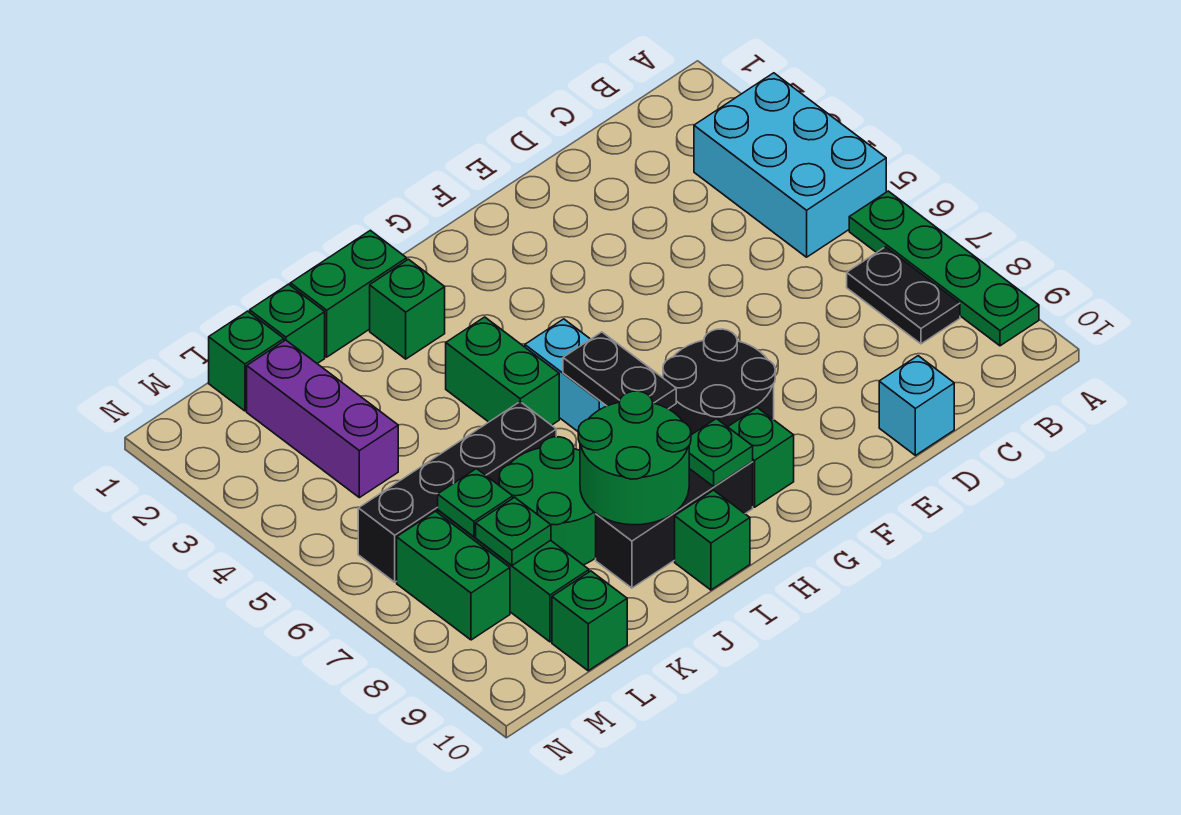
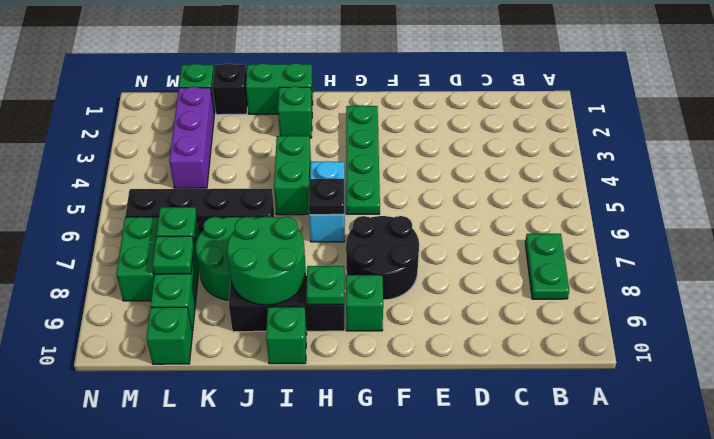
cyan brick A3:B5 level 1 -> none
green plate A6:A9 level 1 -> green plate G2:G5 level 1
black plate B7:B8 level 1 -> green plate B7:B8 level 1
cyan brick D10 level 1 -> none
black plate H6:H7 level 2 -> black plate H6 level 2
green brick K1 level 1 -> black brick K1 level 1

